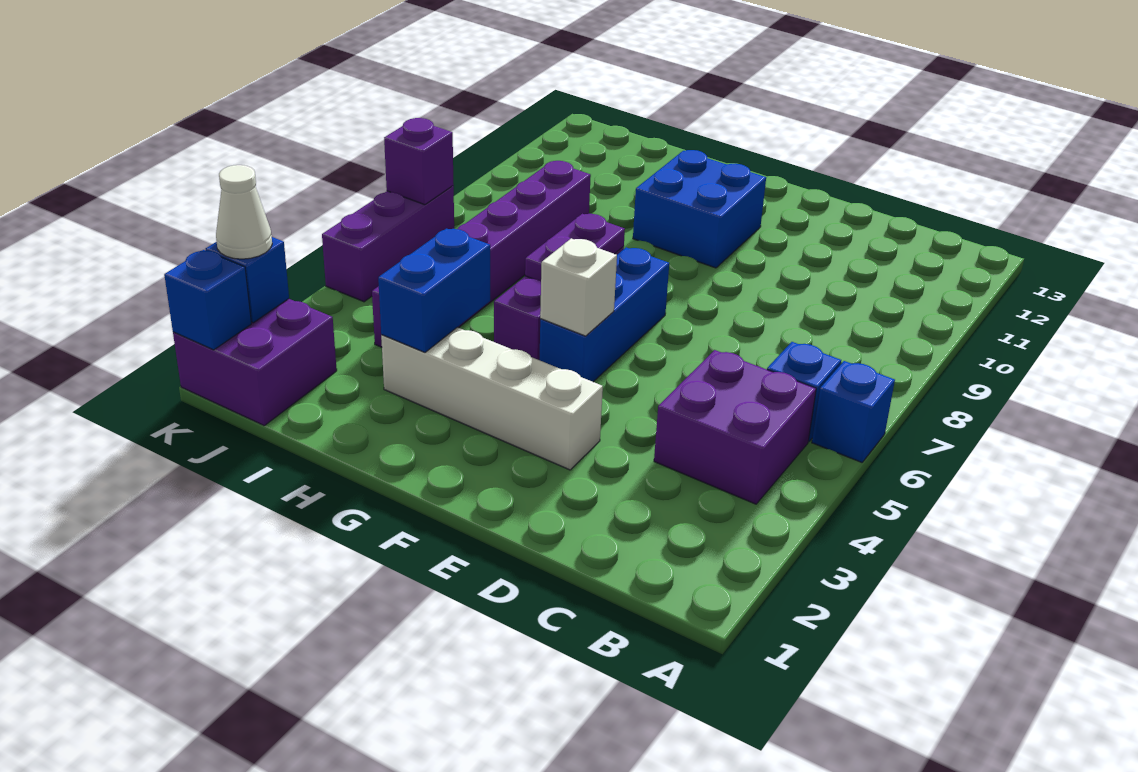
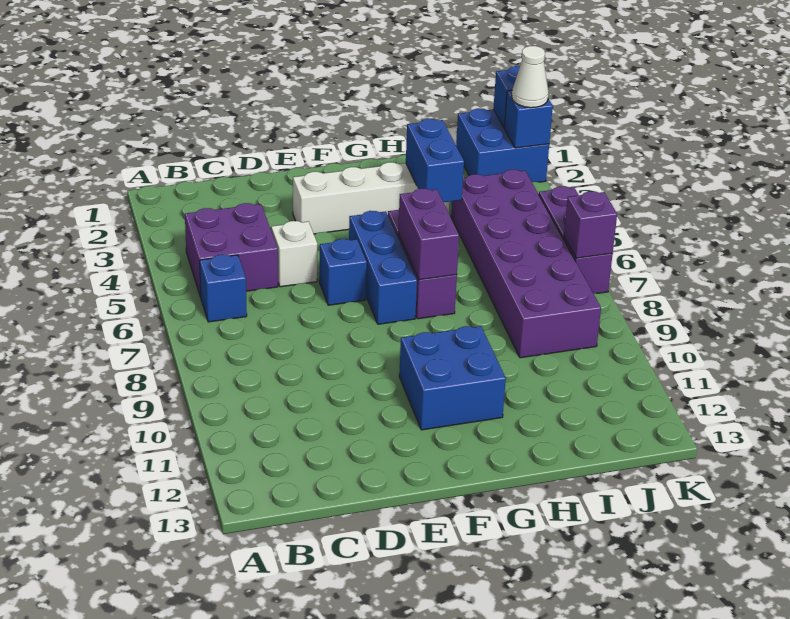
blue brick A6 level 1 -> blue brick E6 level 1
white brick F5 level 2 -> white brick D5 level 1
purple plate G6:G7 level 2 -> purple brick G6:G7 level 2
purple brick I4:I9 level 1 -> purple brick I4:J9 level 1
purple brick J1:K2 level 1 -> blue brick J1:K2 level 1

